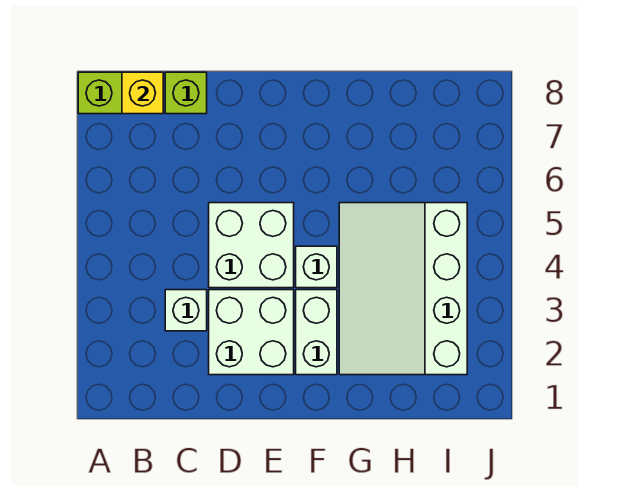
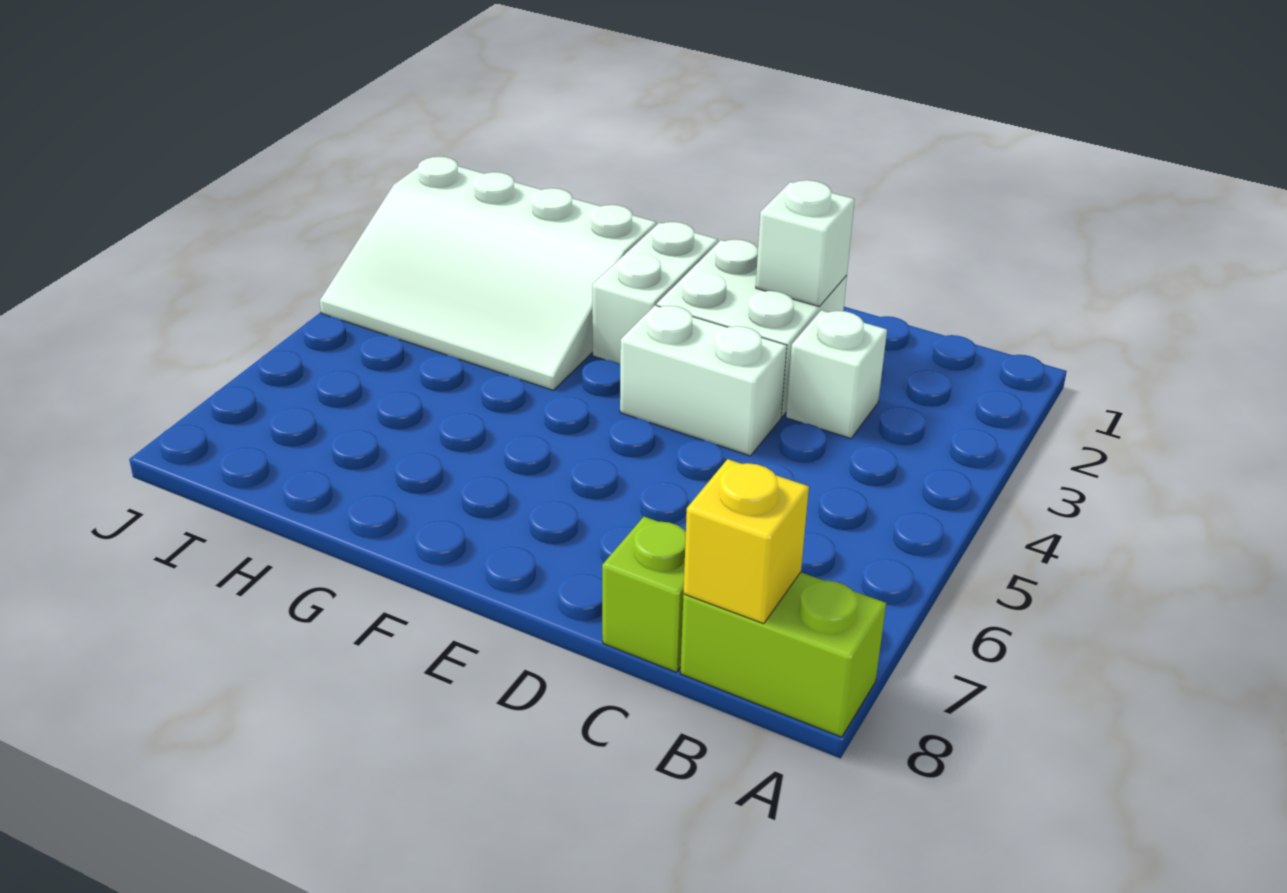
white brick D4:E5 level 1 -> white brick D4:E4 level 1
white brick F4 level 1 -> white brick D2 level 2
white slope G2:I5 level 1 top I -> white slope G2:J4 level 1 top 2

